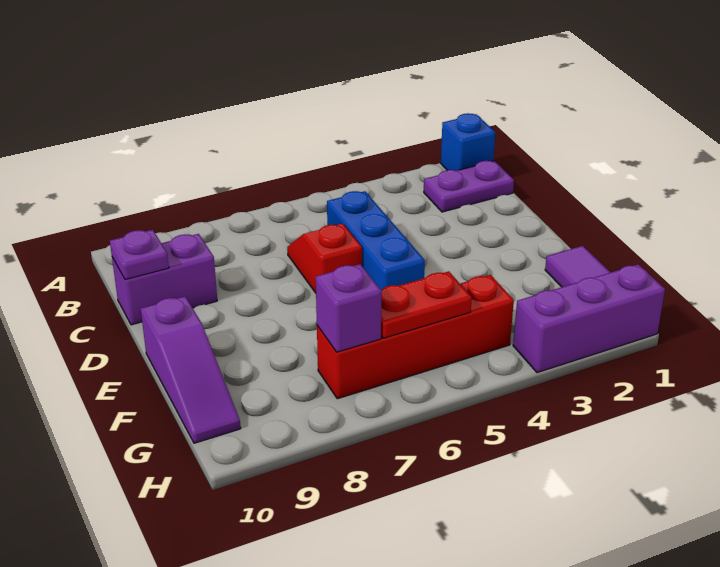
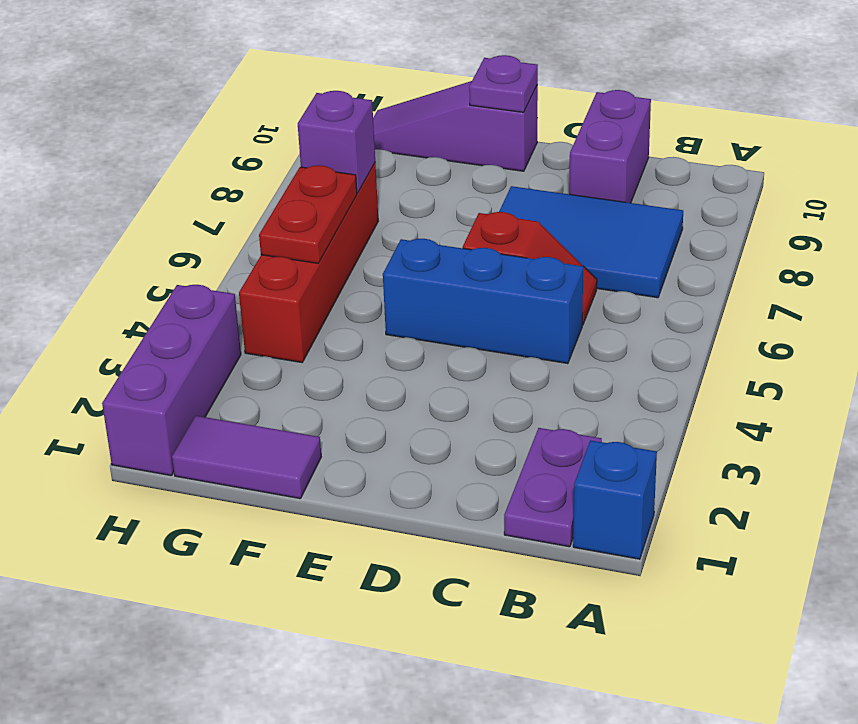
none -> blue tile B7:D8 level 1
purple plate C10 level 2 -> purple plate E10 level 2

